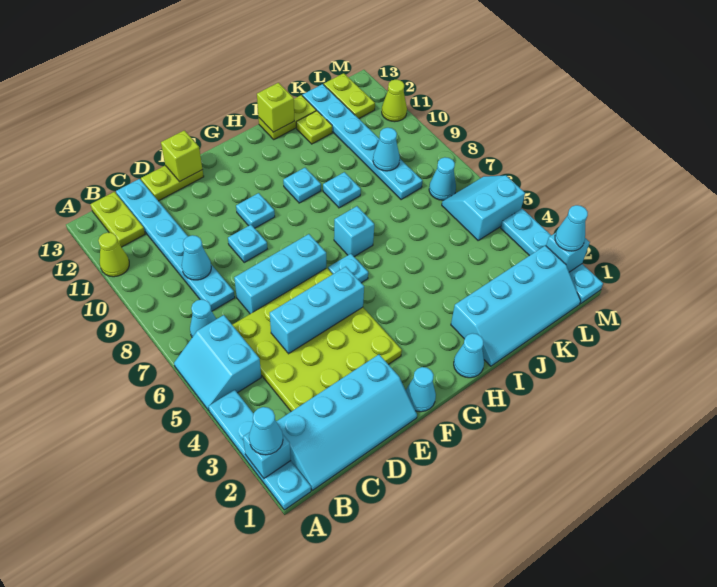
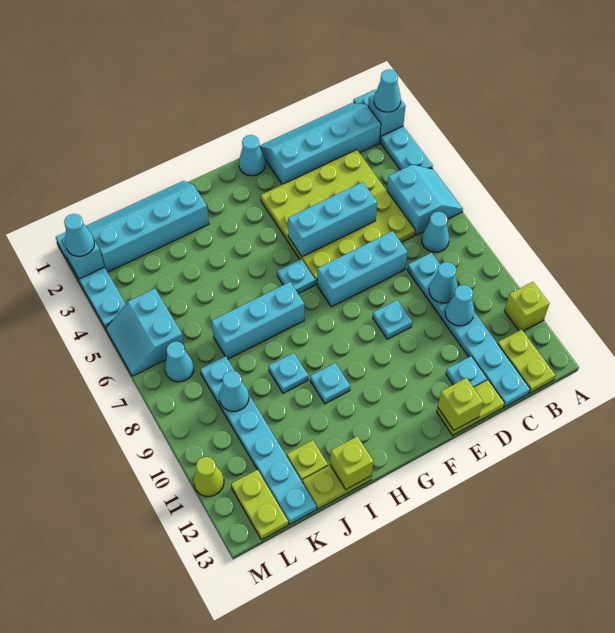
lime cone A11 level 1 -> lime brick A11 level 1
cyan plate F10 level 1 -> cyan plate D12 level 1
cyan cone H1 level 1 -> cyan cone C10 level 2
cyan brick H7 level 1 -> cyan brick H7:J7 level 1
cyan slope L5:M6 level 1 top 5 -> cyan slope L5:M6 level 1 top L

